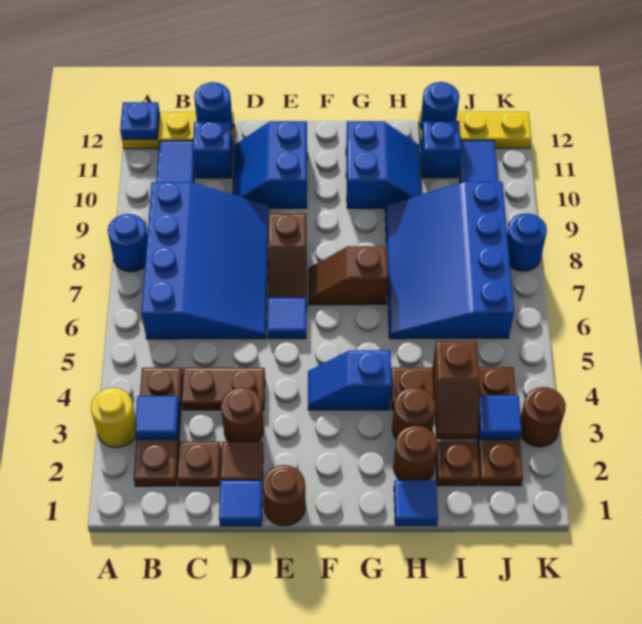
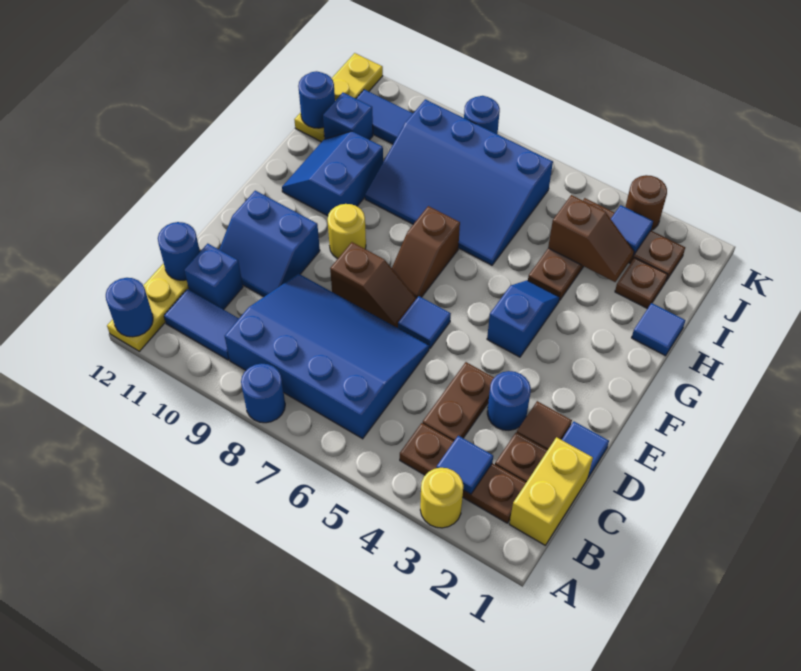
blue plate A12 level 2 -> blue round brick A12 level 2
none -> yellow brick B1:C1 level 1
brown round brick D3 level 1 -> blue round brick D3 level 1
brown round brick E1 level 1 -> none
blue slope F4:G4 level 1 top G -> blue slope F4:G4 level 1 top F
none -> yellow round brick F9 level 1
blue slope G10:H11 level 1 top G -> blue slope G10:H11 level 1 top 10
brown round brick H2 level 1 -> none
brown round brick H3 level 1 -> none

